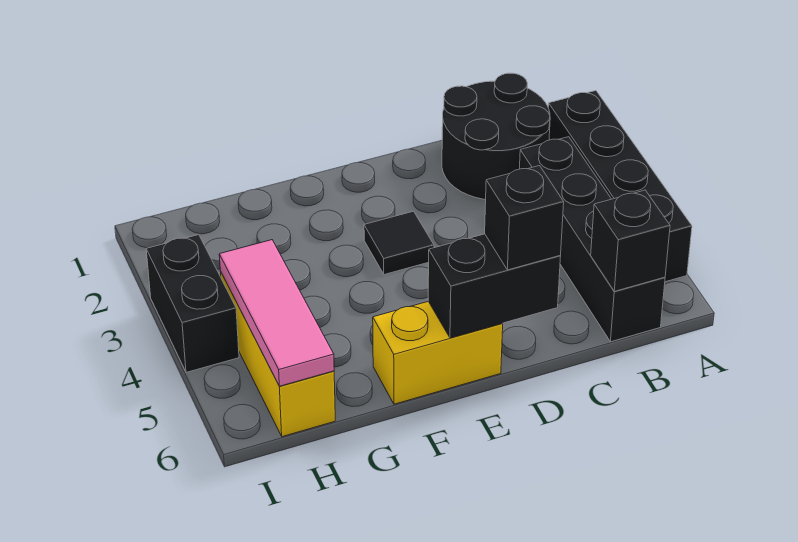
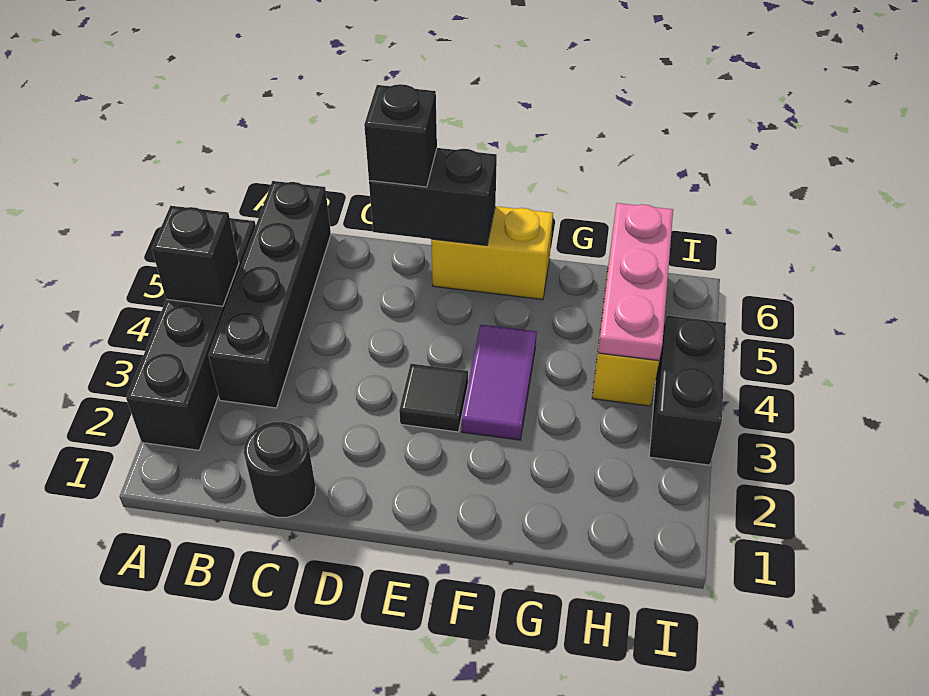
black round brick B1:C2 level 1 -> black round brick C1 level 1
black brick B6 level 2 -> black brick A4 level 2
none -> purple tile F3:F4 level 1
pink tile H4:H6 level 2 -> pink plate H4:H6 level 2

